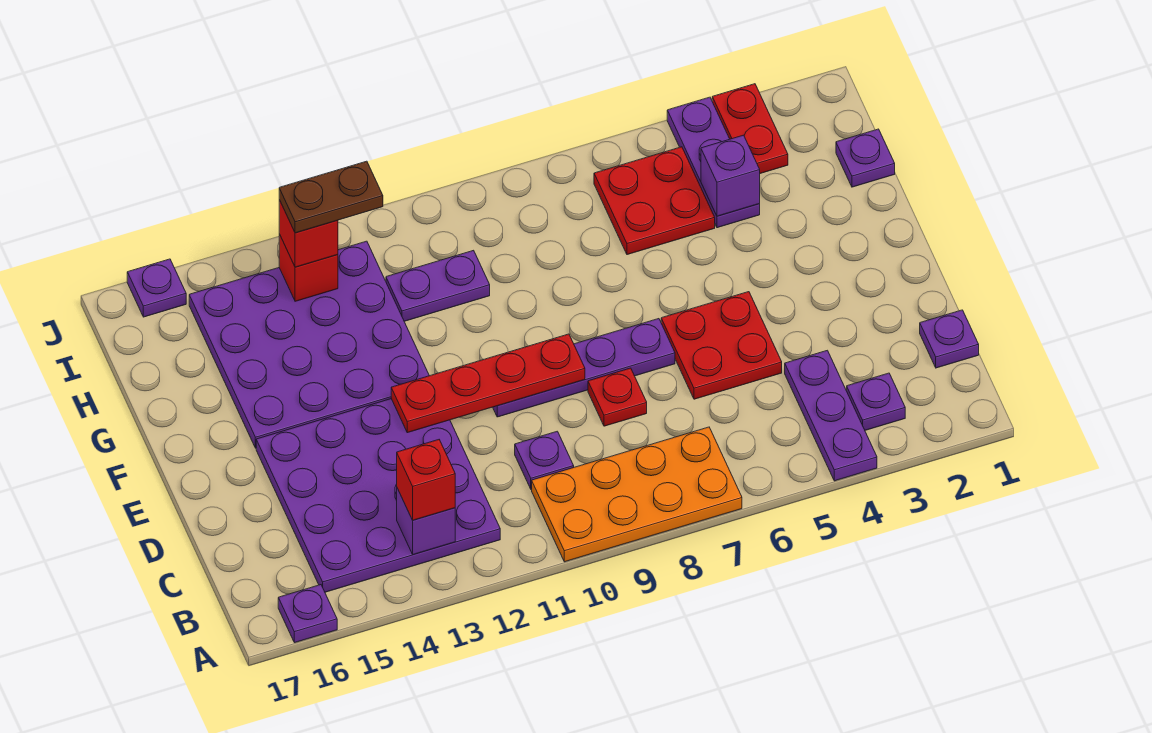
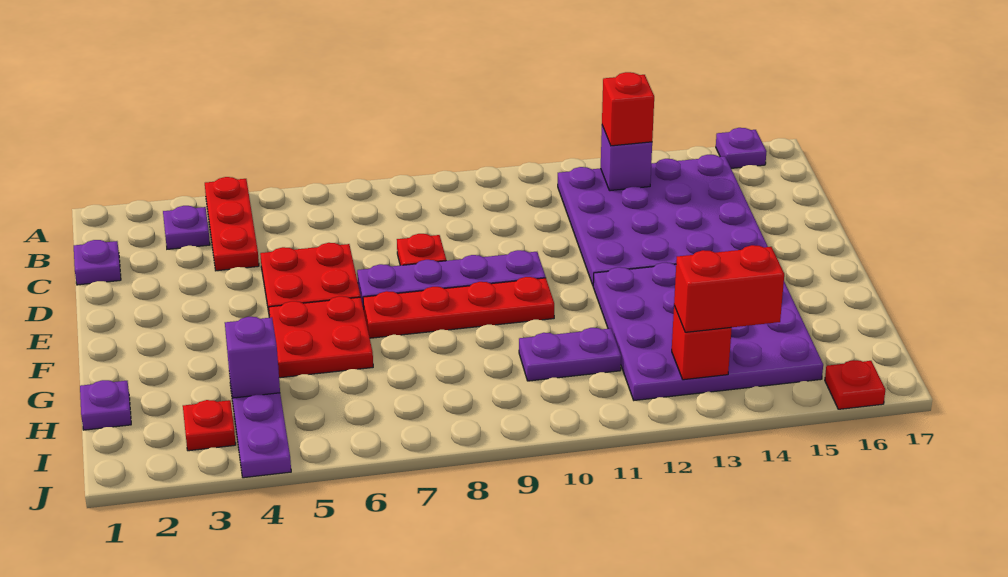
purple plate A4:C4 level 1 -> red plate A4:C4 level 1
orange plate A7:B10 level 1 -> none
purple plate C10 level 1 -> none
red plate E9:E12 level 2 -> red plate F7:F10 level 1
red plate H5:I6 level 1 -> red plate F5:G6 level 1
red plate I3:J3 level 1 -> red plate I3 level 1
brown plate I12:I13 level 4 -> none
red brick I13 level 3 -> red brick I13:I14 level 3
purple plate J16 level 1 -> red plate J16 level 1

